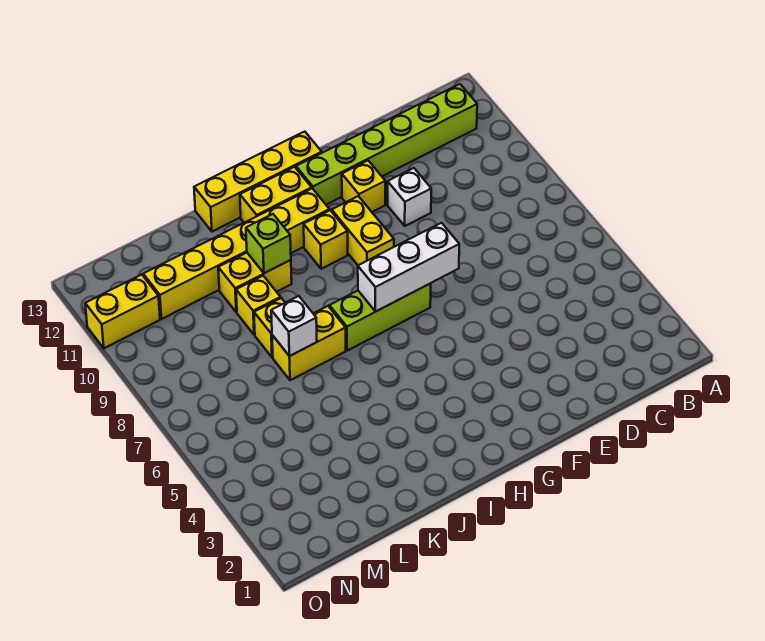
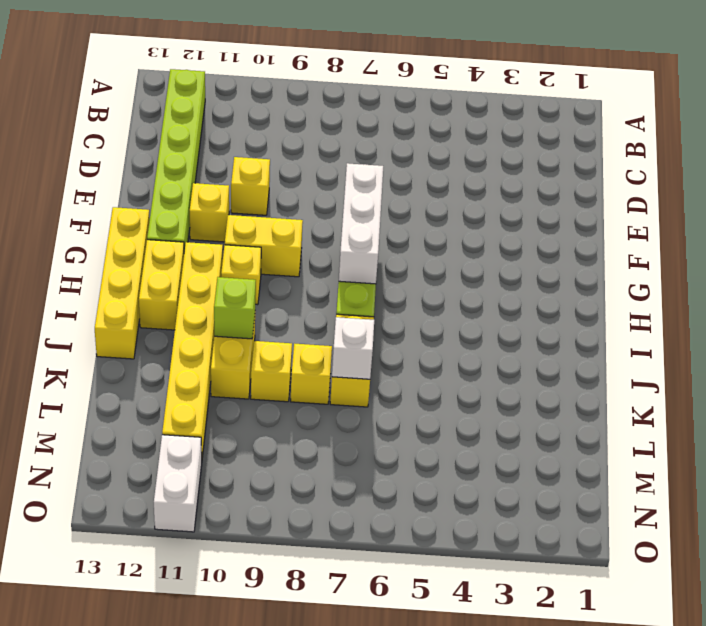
white brick E10 level 1 -> yellow brick E10 level 1
yellow brick N11:O11 level 1 -> white brick N11:O11 level 1

